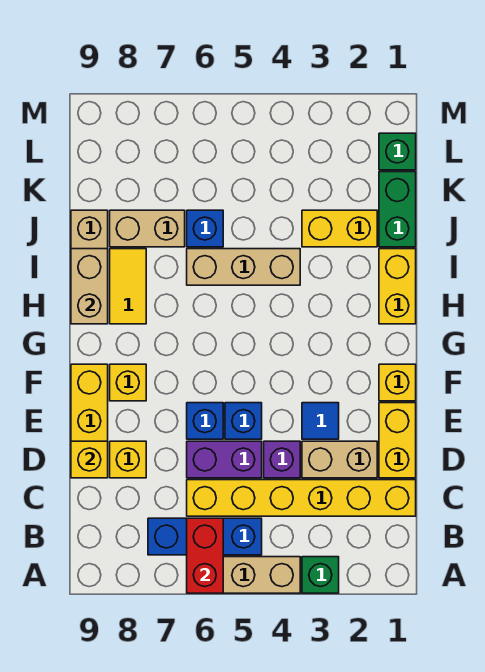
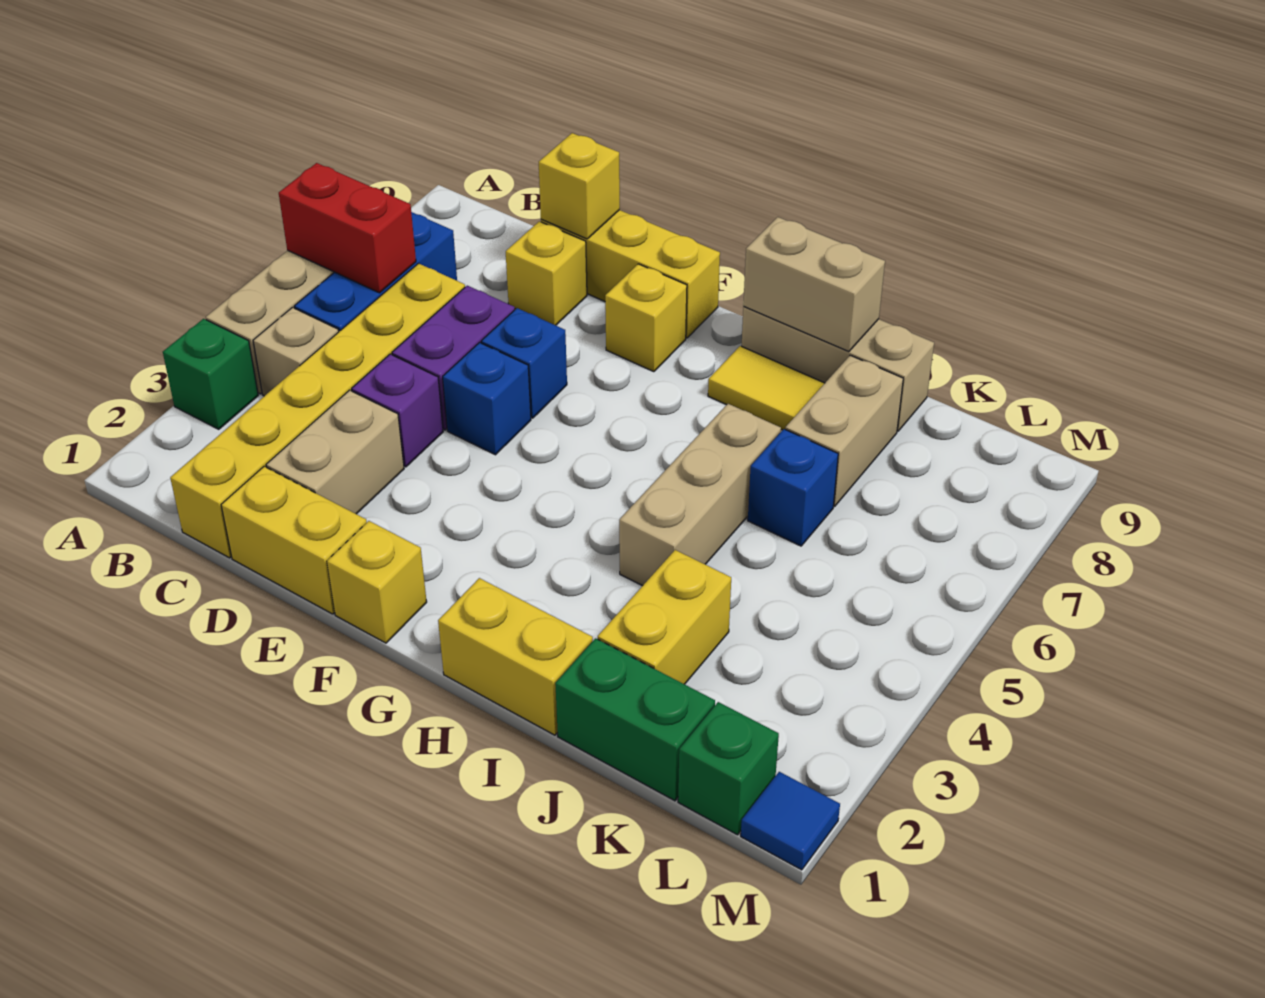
none -> tan brick B4 level 1
blue tile E3 level 1 -> blue tile M1 level 1

